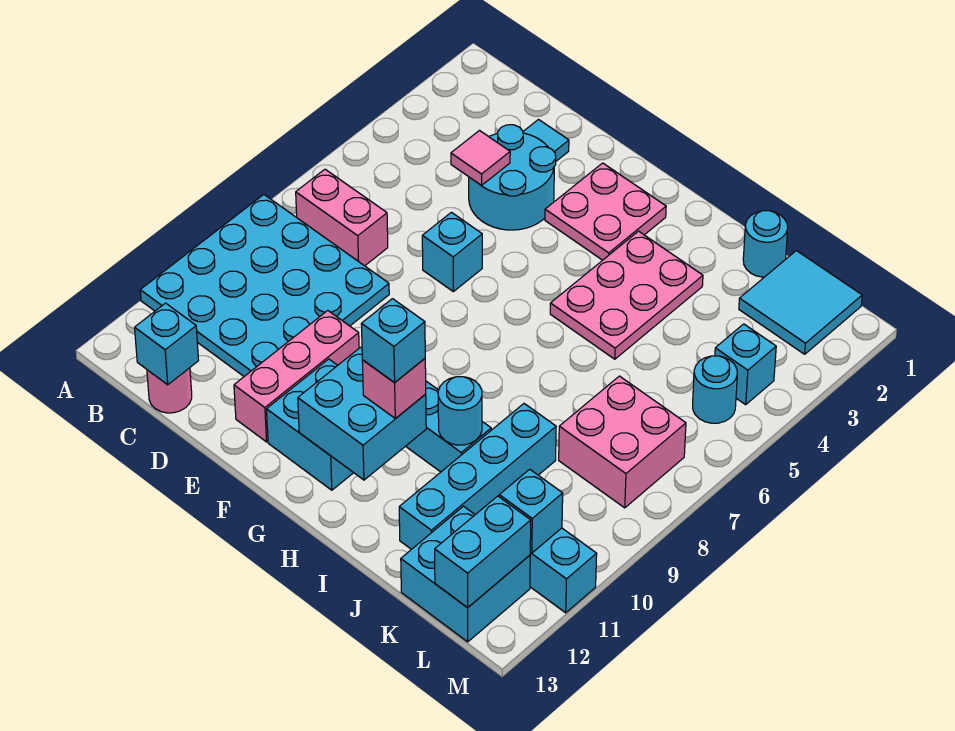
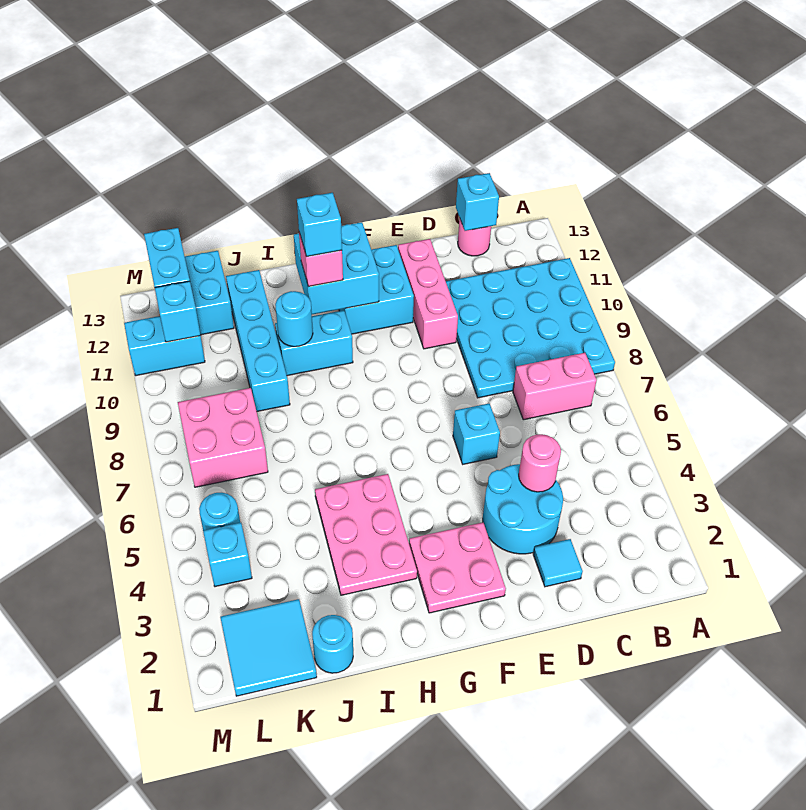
pink tile D4 level 2 -> pink round brick D4 level 2

